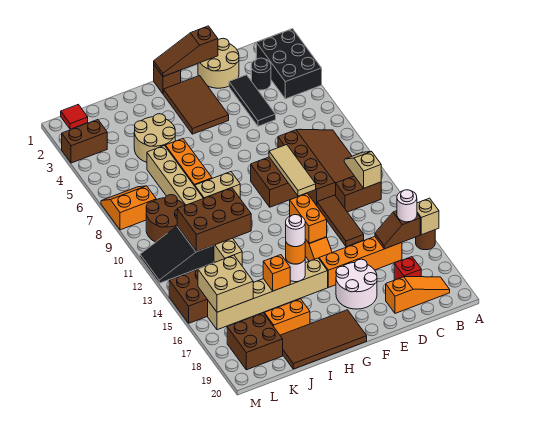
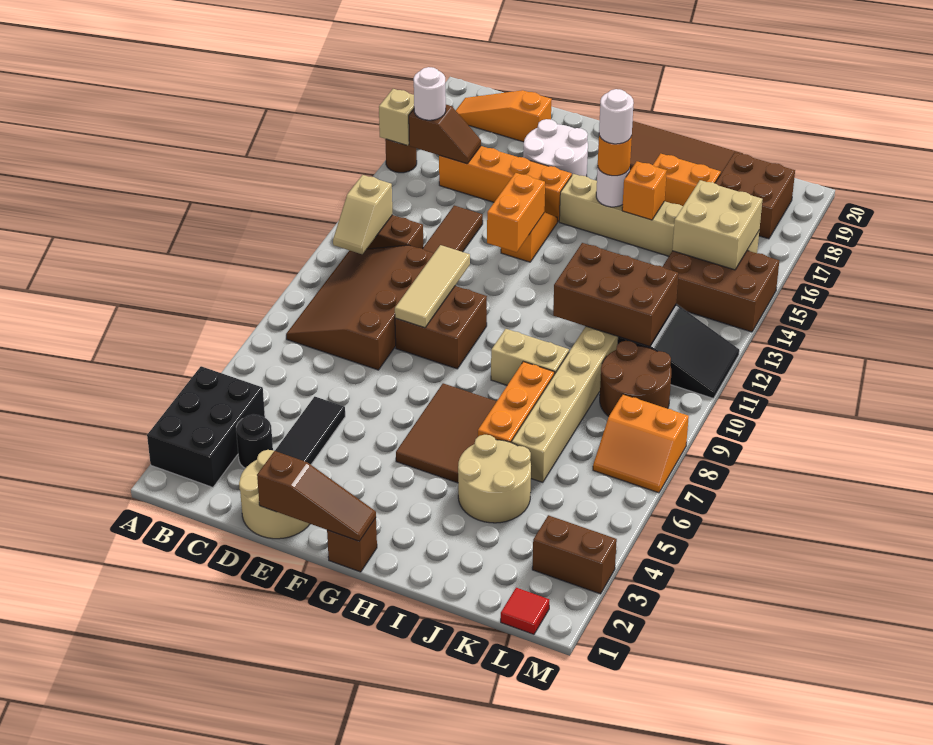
red brick C18 level 1 -> none
brown tile F2:G4 level 1 -> brown tile G5:H7 level 1

